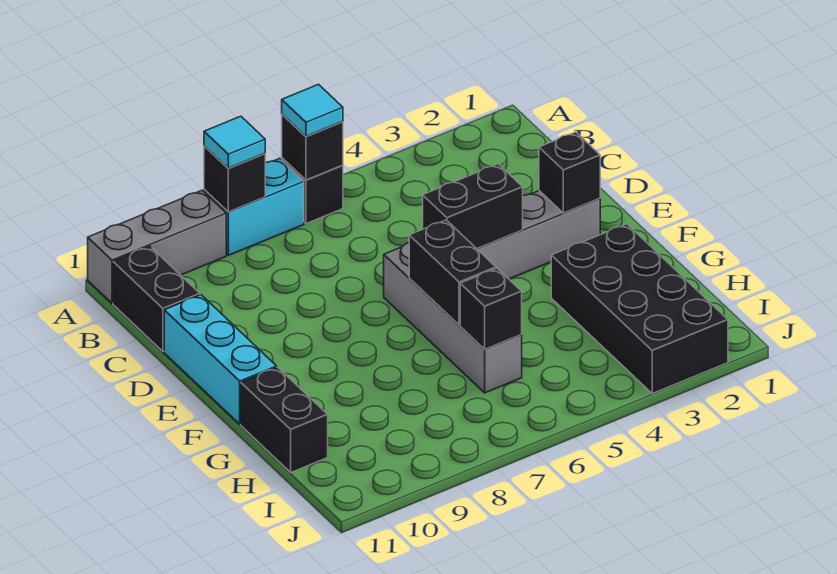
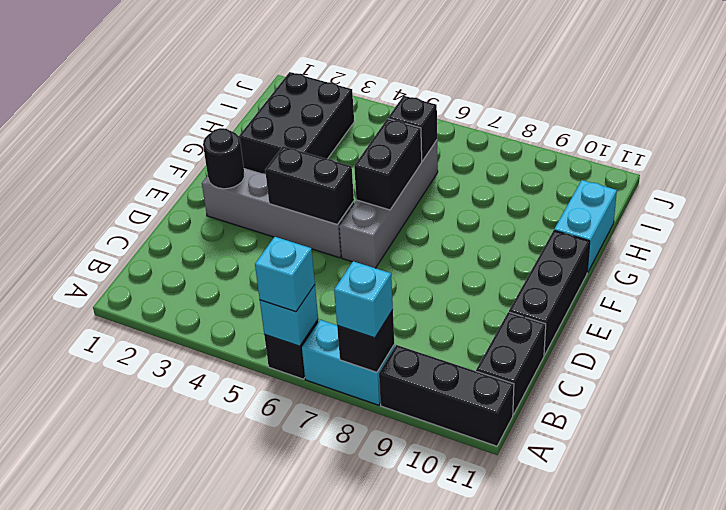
black brick A6 level 2 -> cyan brick A6 level 2
cyan tile A6 level 3 -> cyan brick A6 level 3
cyan tile A8 level 3 -> cyan brick A8 level 3
grey brick A9:A11 level 1 -> black brick A9:A11 level 1
cyan brick D11:F11 level 1 -> black brick D11:F11 level 1
black brick E2 level 2 -> black round brick E2 level 2
black brick G2:J3 level 1 -> black brick G2:I3 level 1
black brick G11:H11 level 1 -> cyan brick G11:H11 level 1

